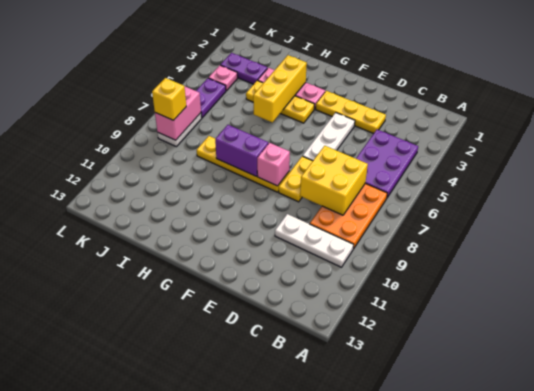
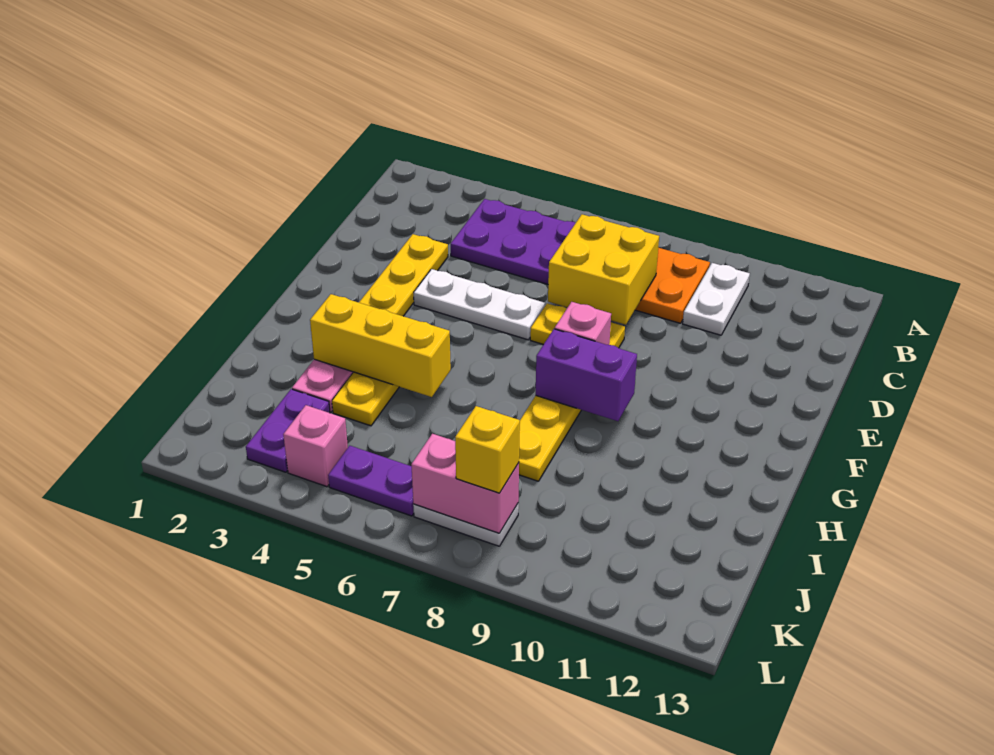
white plate B10:D10 level 1 -> white plate B10:C10 level 1
purple brick G8:H8 level 2 -> purple brick G8:G9 level 2
pink plate K4 level 1 -> pink brick K4 level 1

